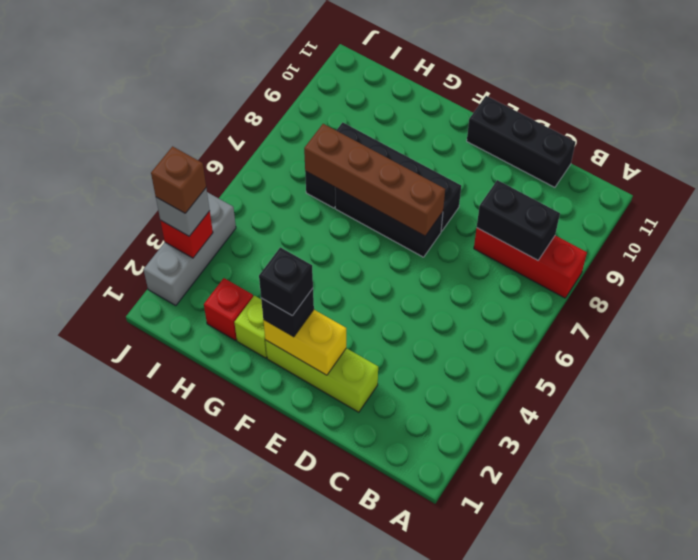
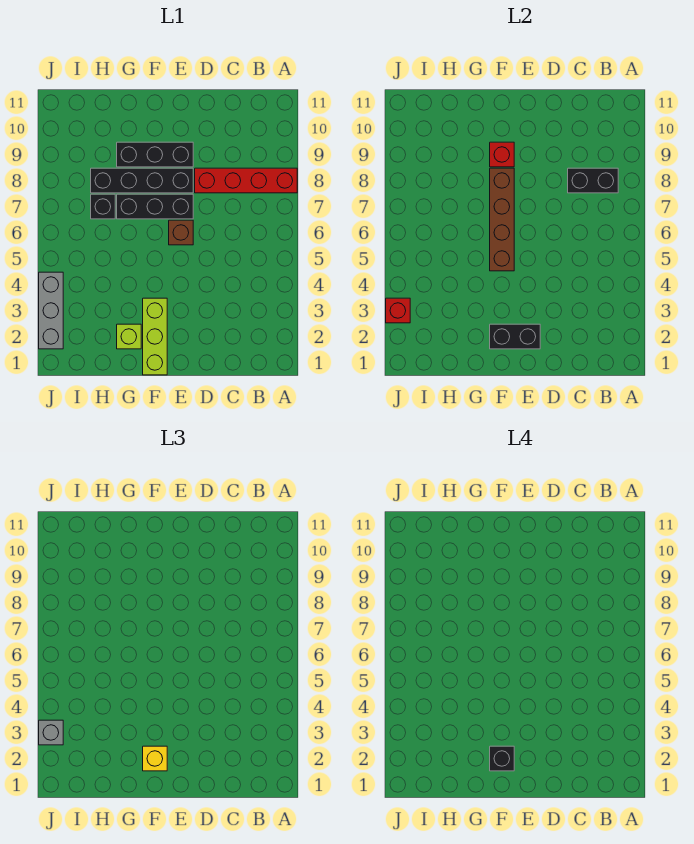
red brick A8:C8 level 1 -> red brick A8:D8 level 1
black brick C11:E11 level 1 -> black brick E9:G9 level 1
lime brick D2:F2 level 1 -> lime brick F1:F3 level 1
yellow brick E2:F2 level 2 -> black brick E2:F2 level 2
brown brick E7:H7 level 2 -> brown brick F5:F8 level 2
black brick F2 level 3 -> yellow brick F2 level 3
red brick H2 level 1 -> red brick F9 level 2
brown brick J3 level 4 -> brown brick E6 level 1

